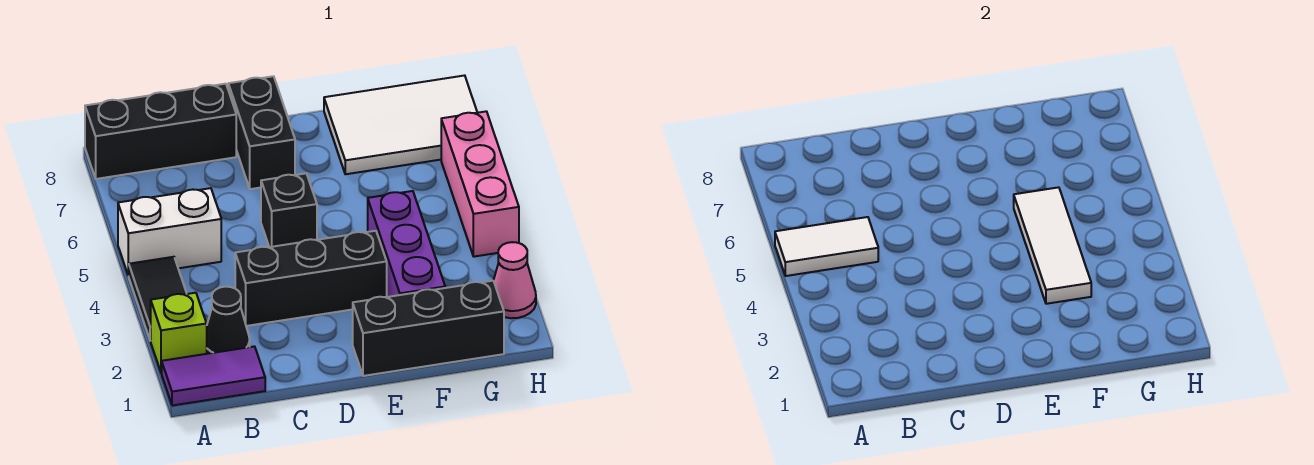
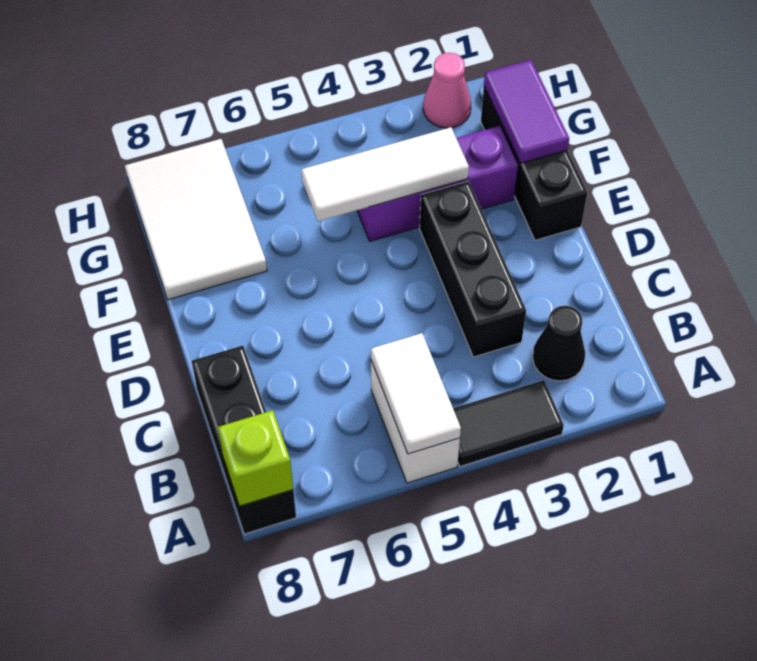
purple tile A1:B1 level 1 -> purple tile F1:G1 level 2
lime brick A2 level 1 -> lime brick A8 level 2
black brick D5 level 1 -> none
black brick D7:D8 level 1 -> none
pink brick H4:H6 level 1 -> none

